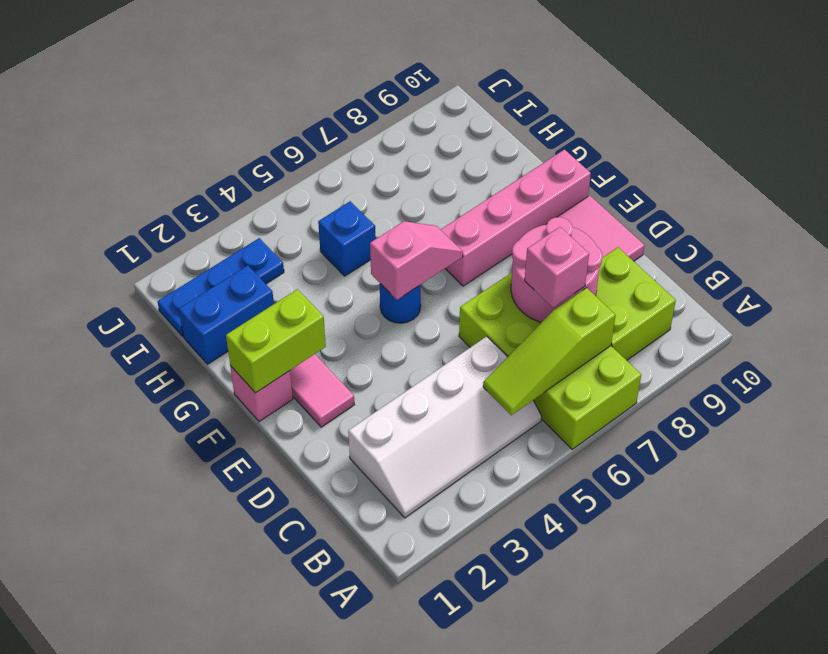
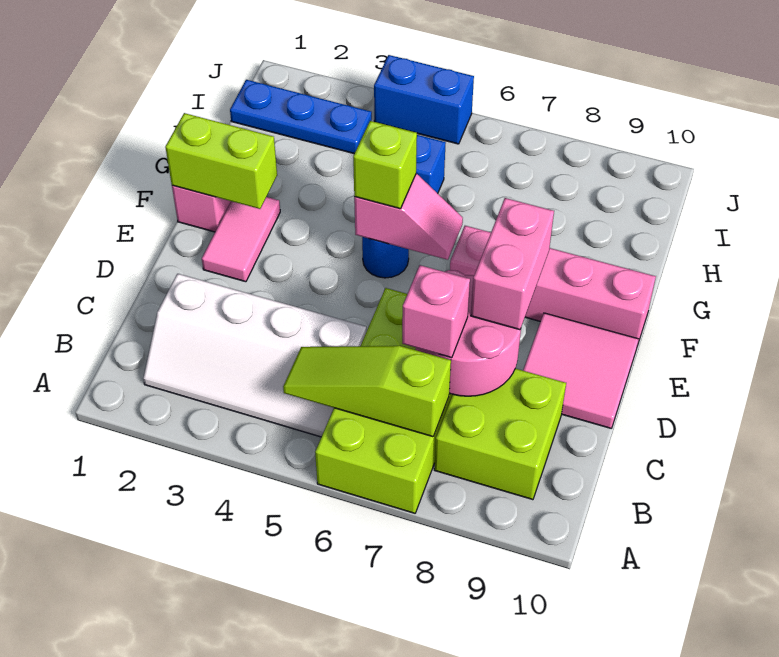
none -> pink brick D8:E8 level 3
none -> lime brick F5 level 3
blue brick H1:H2 level 1 -> blue brick J4:J5 level 1

